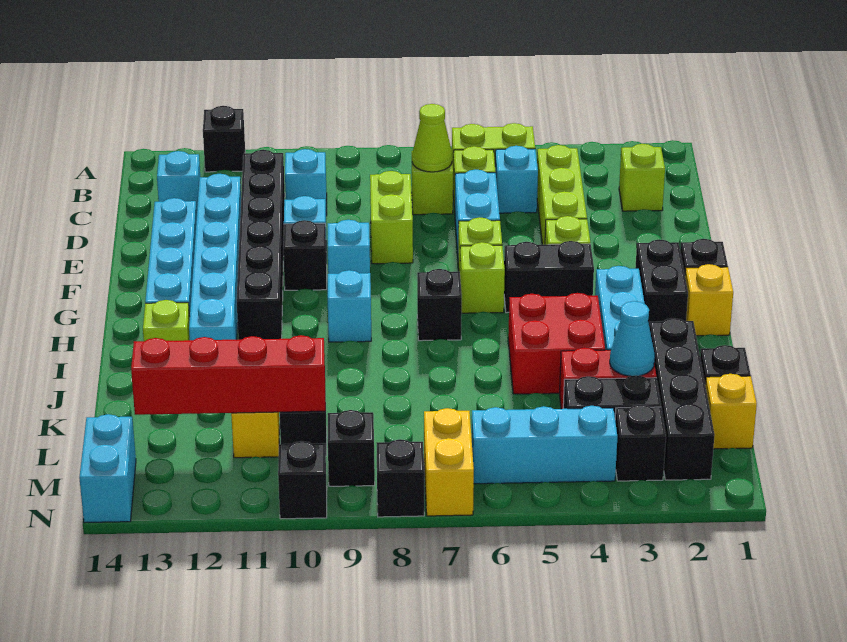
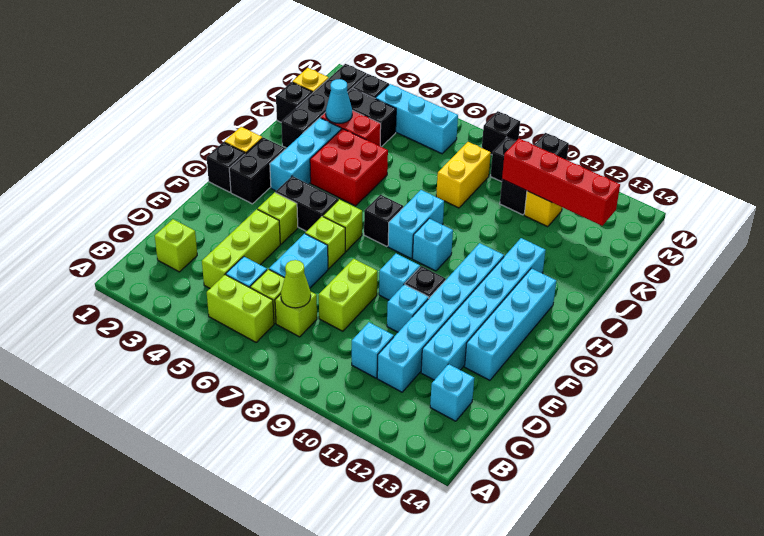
black brick A12 level 1 -> none
black brick C11:H11 level 1 -> cyan brick C11:H11 level 1
lime brick I13 level 1 -> none
yellow brick M7:N7 level 1 -> yellow brick K8:L8 level 1
cyan brick M14:N14 level 1 -> cyan brick H8:I8 level 1

